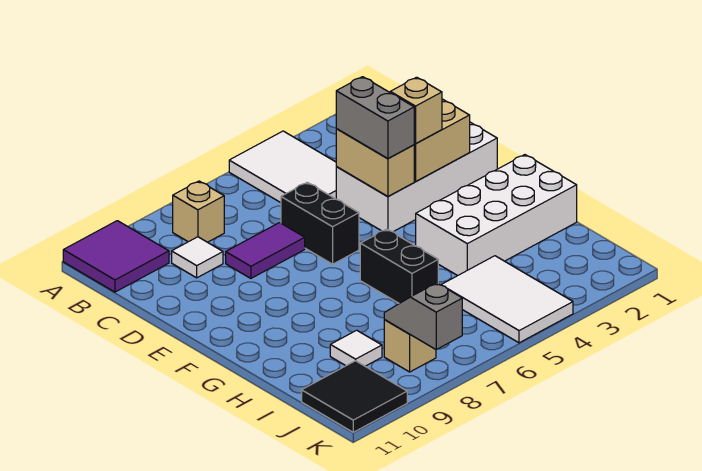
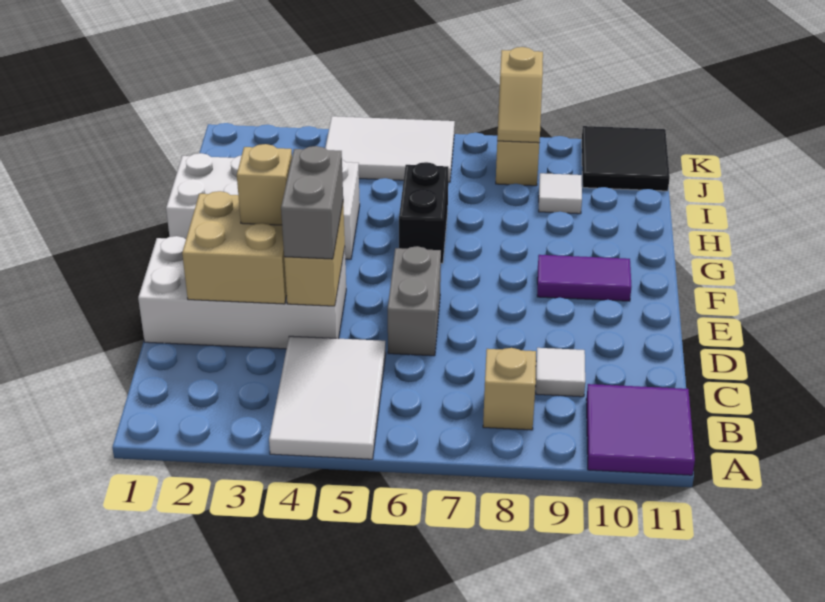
black brick D6:E6 level 1 -> grey brick D6:E6 level 1
purple tile D7:D8 level 1 -> purple tile F9:F10 level 1
white tile I4:K5 level 1 -> white tile J4:K6 level 1
grey slope J8:K8 level 2 top K -> tan slope J8:K8 level 2 top K

